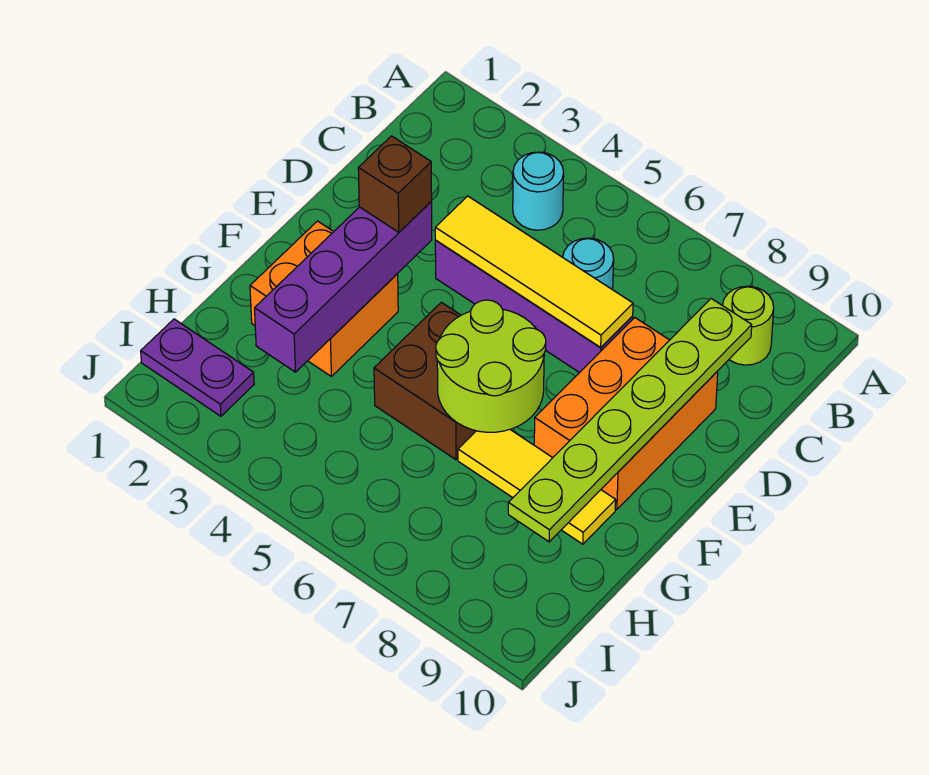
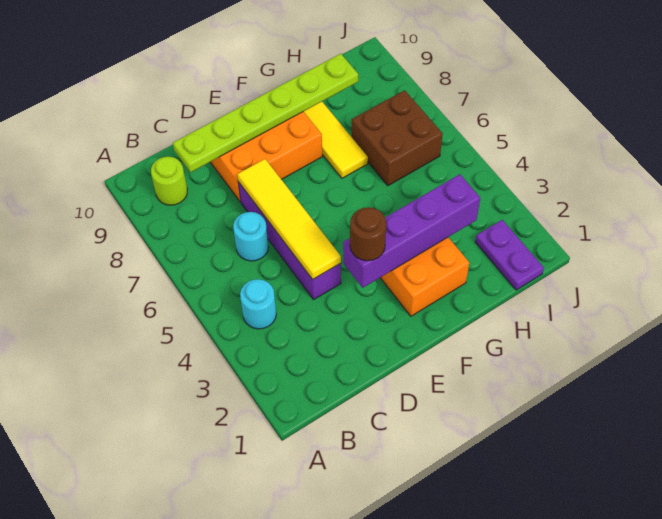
brown brick E3 level 3 -> brown round brick E3 level 3
brown brick F5:G6 level 1 -> brown brick H6:I7 level 1
lime round brick F6:G7 level 2 -> none

